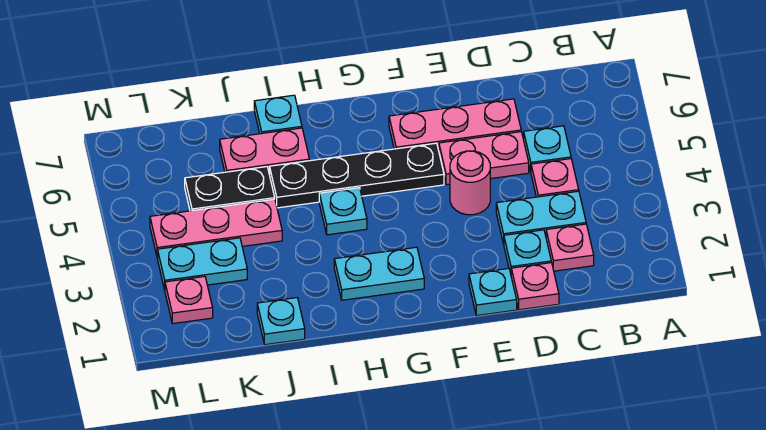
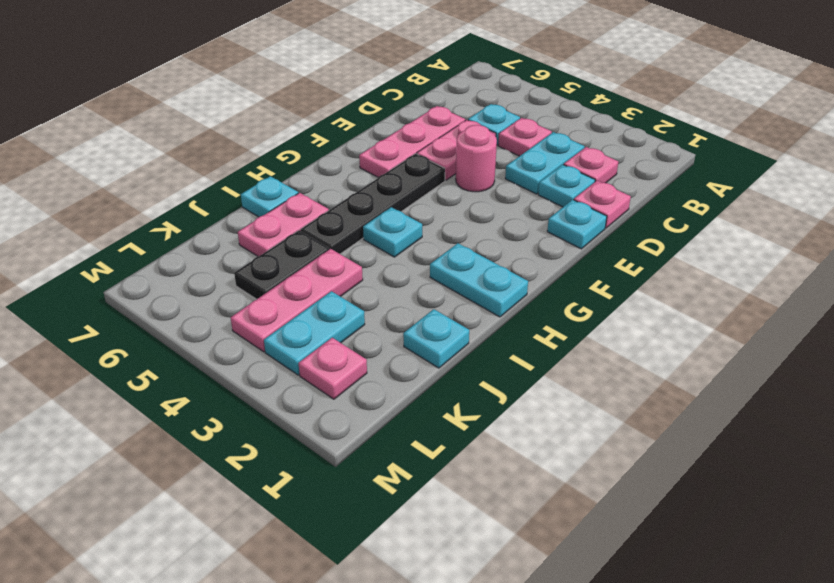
cyan plate G2:H2 level 1 -> cyan plate H1:H2 level 1

